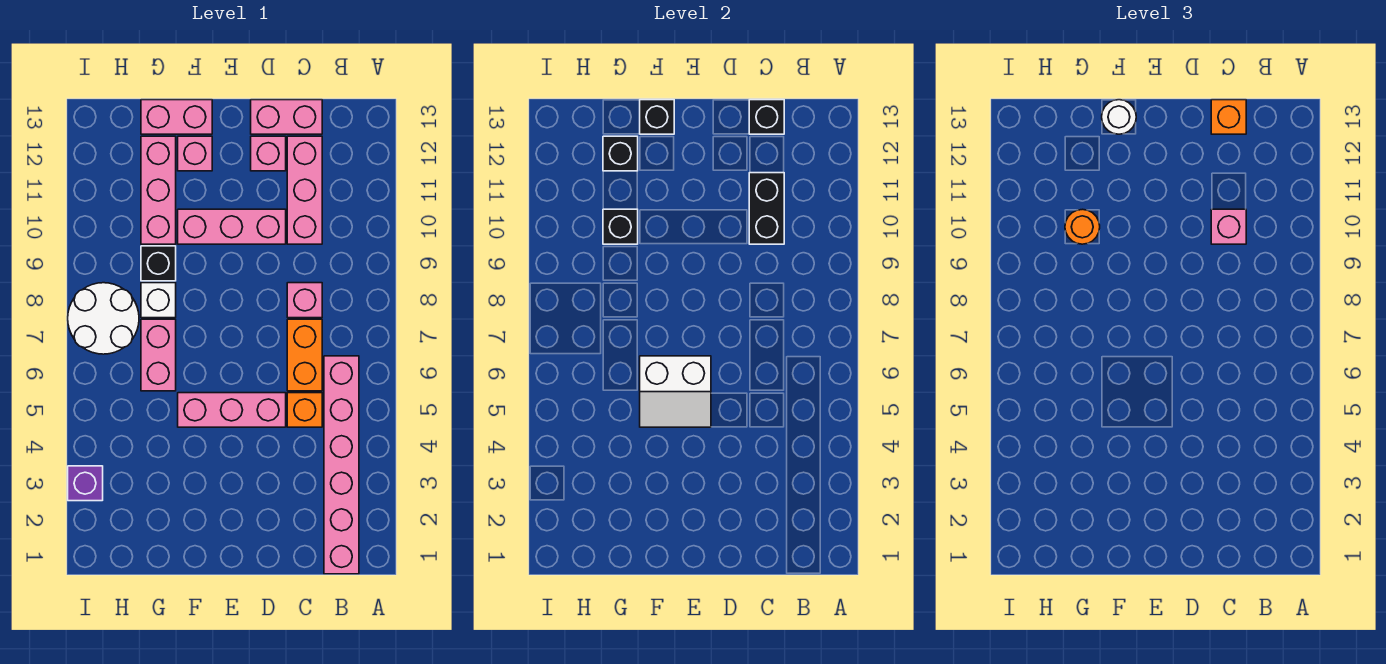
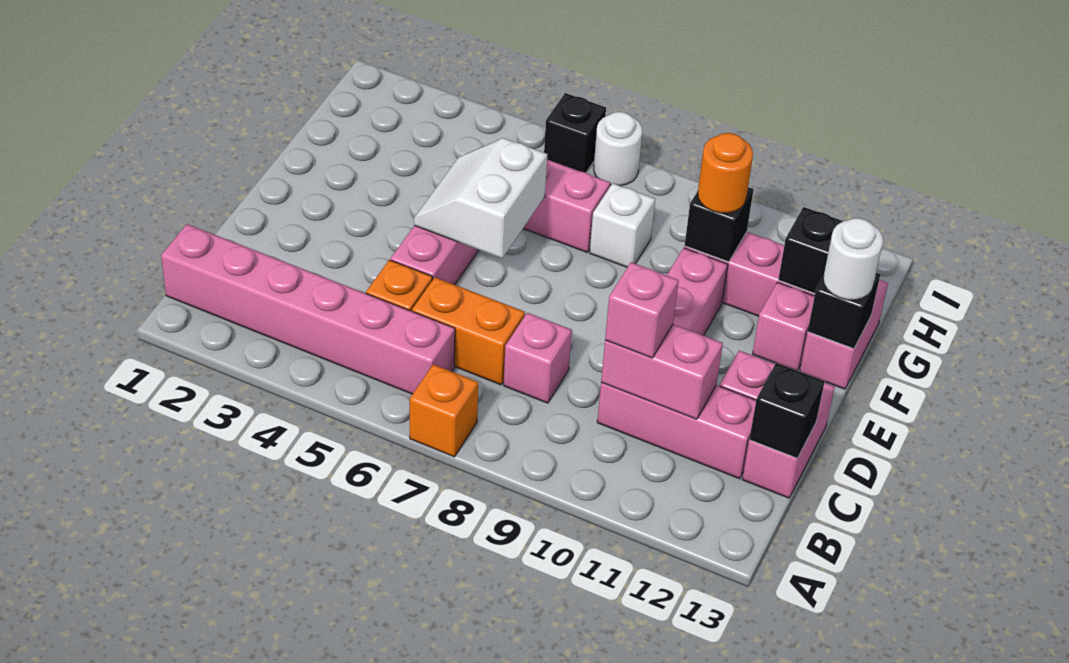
black brick C10:C11 level 2 -> pink brick C10:C11 level 2
orange brick C13 level 3 -> orange brick A7 level 1
black brick G9 level 1 -> black brick I6 level 1
white round brick H7:I8 level 1 -> white round brick I7 level 1
purple brick I3 level 1 -> none

